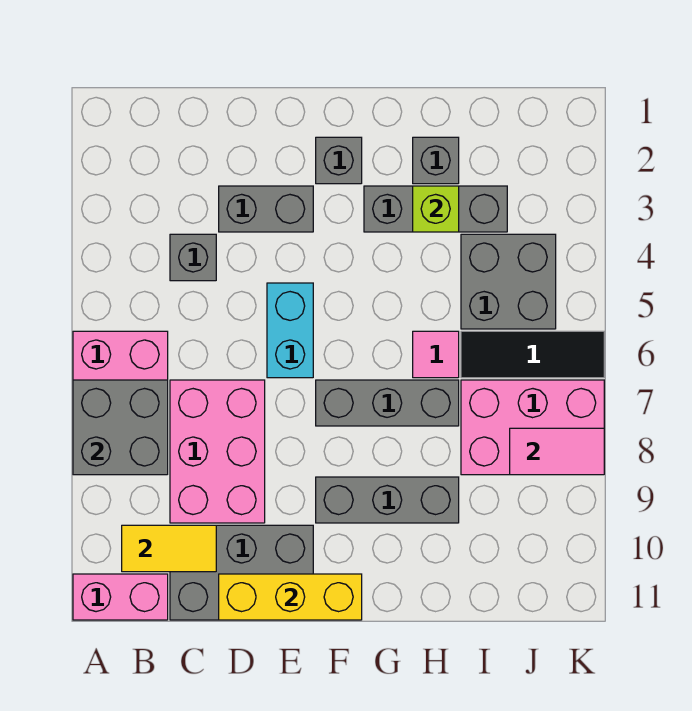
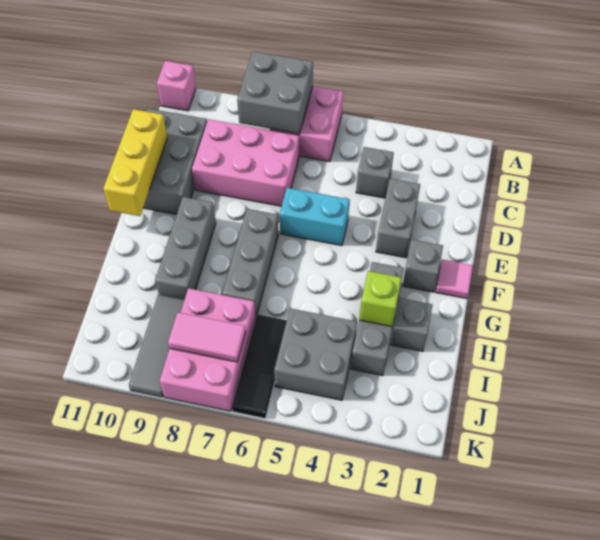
pink brick A11:B11 level 1 -> pink brick A11 level 1
yellow tile B10:C10 level 2 -> none
pink tile H6 level 1 -> pink tile F1 level 1
none -> grey tile I9:K9 level 1
pink tile J8:K8 level 2 -> pink tile J7:J8 level 2

